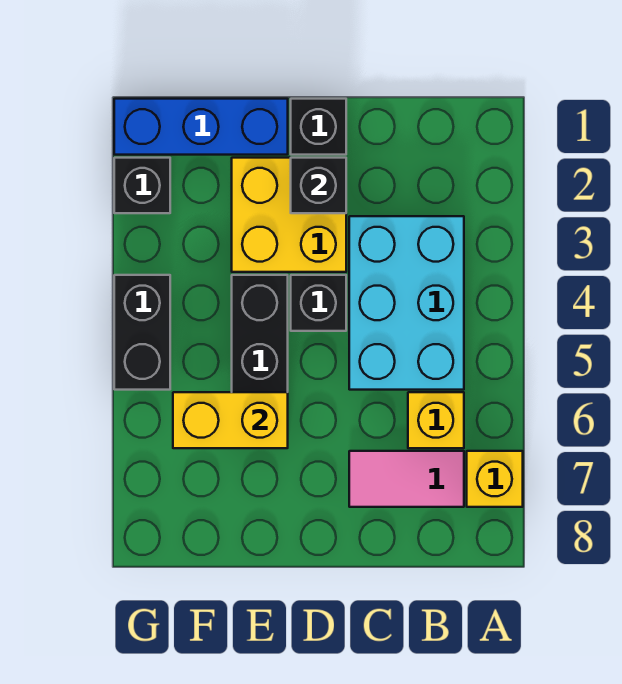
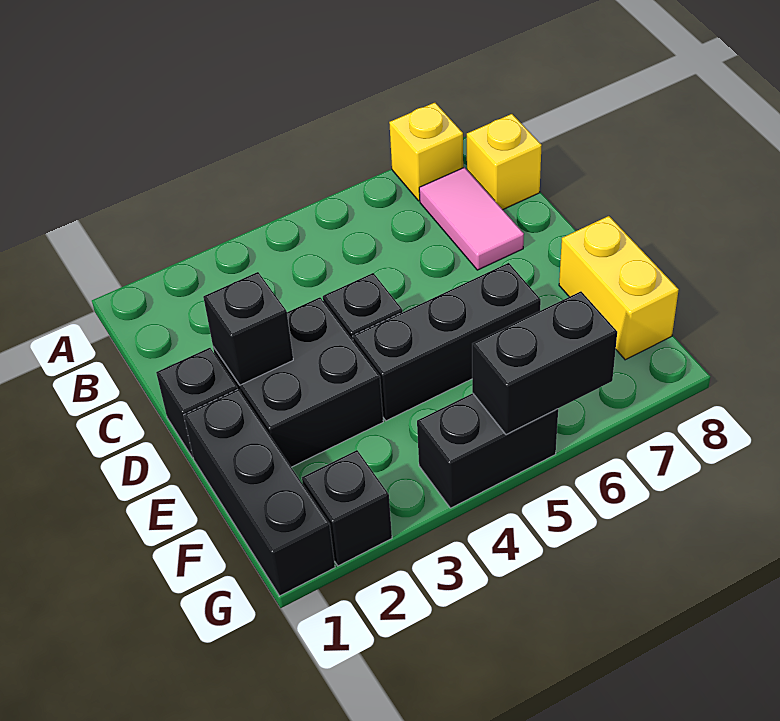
cyan brick B3:C5 level 1 -> none
yellow brick B6 level 1 -> yellow brick B8 level 1
yellow brick D2:E3 level 1 -> black brick D2:E3 level 1
blue brick E1:G1 level 1 -> black brick E1:G1 level 1
yellow brick E6:F6 level 2 -> yellow brick E8:F8 level 1
none -> black brick G5:G6 level 2

